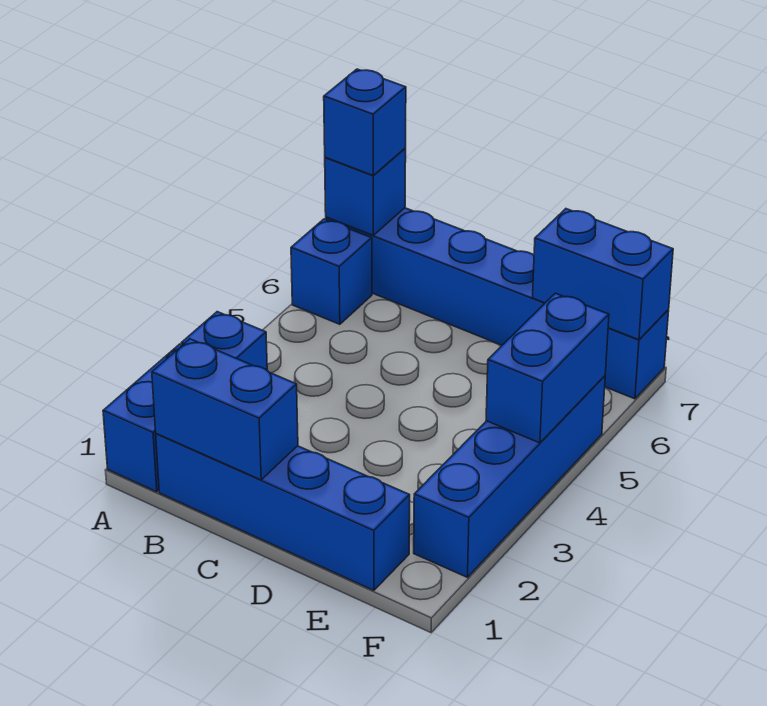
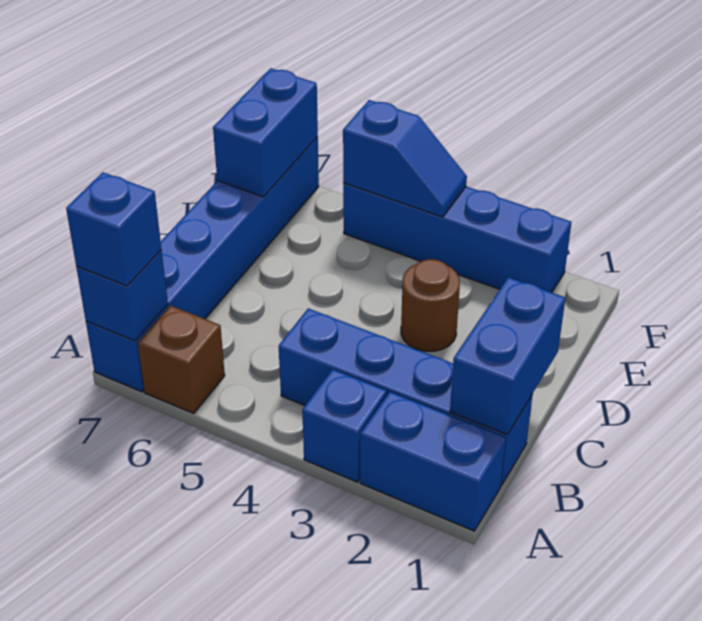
blue brick A6 level 1 -> brown brick A6 level 1
blue brick B1:E1 level 1 -> blue brick B1:B4 level 1
none -> brown round brick D3 level 1
blue brick F4:F5 level 2 -> blue slope F4:F5 level 2 top 5

